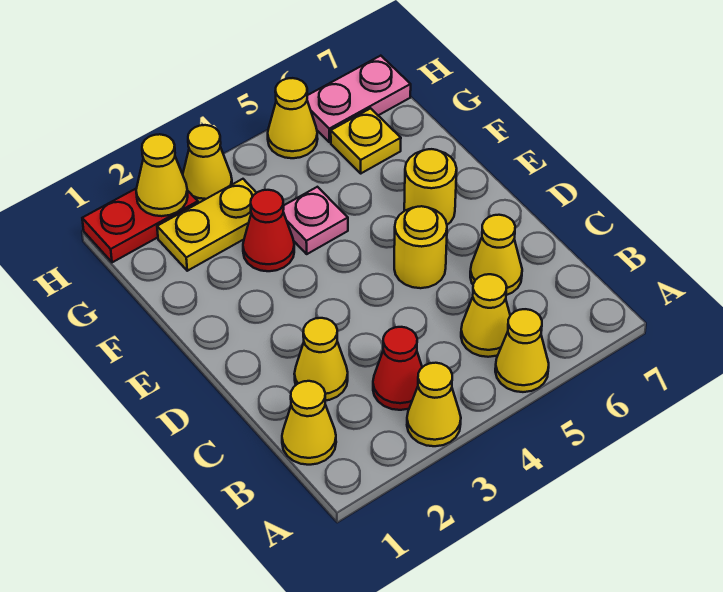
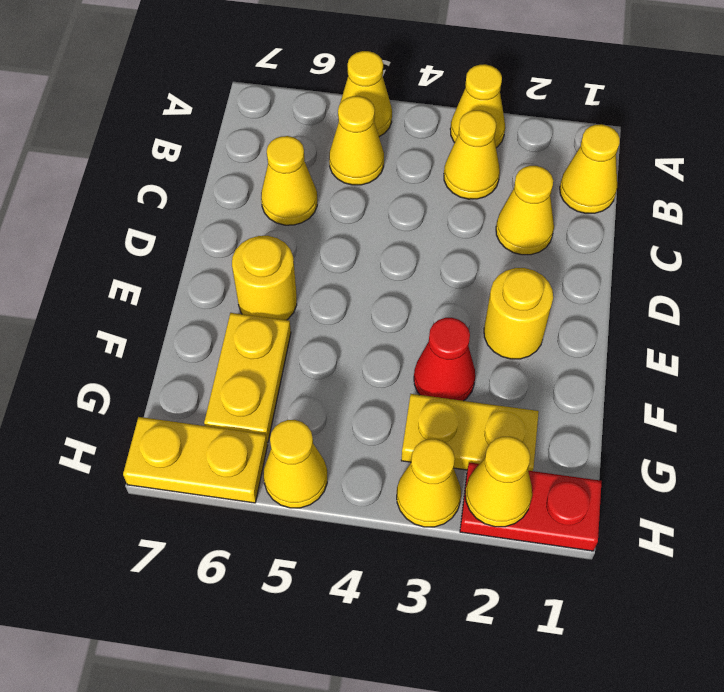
red cone B3 level 1 -> yellow cone B3 level 1
yellow round brick D5 level 1 -> yellow round brick E2 level 1
pink plate F4 level 1 -> none
yellow plate G6 level 1 -> yellow plate F6:G6 level 1
pink plate H6:H7 level 1 -> yellow plate H6:H7 level 1

